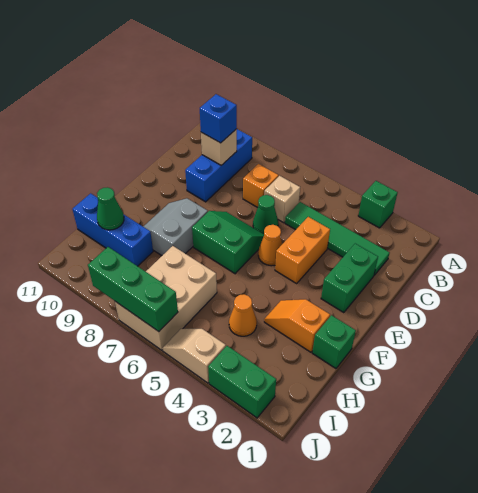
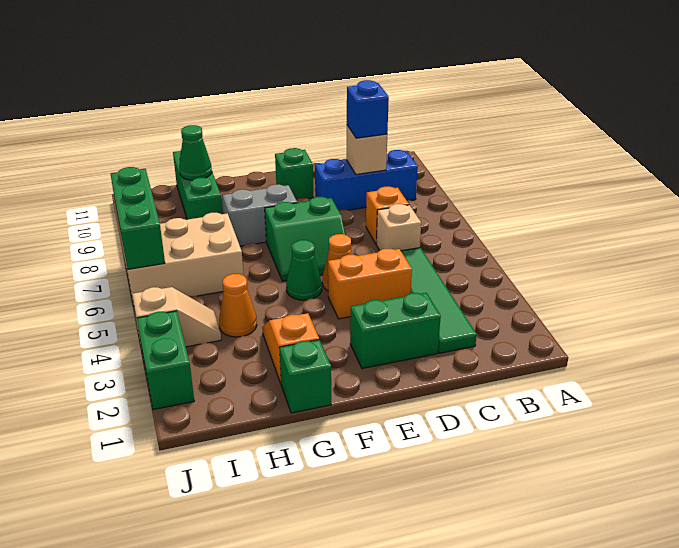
green brick A3 level 1 -> green brick E10 level 1
green cone D6 level 1 -> green cone F5 level 1
green slope E6:F7 level 1 top F -> green slope E6:F7 level 1 top 7
blue brick H9:H11 level 1 -> green brick H9:H11 level 1
tan slope J4:J5 level 1 top 4 -> tan slope I4:J4 level 1 top J

